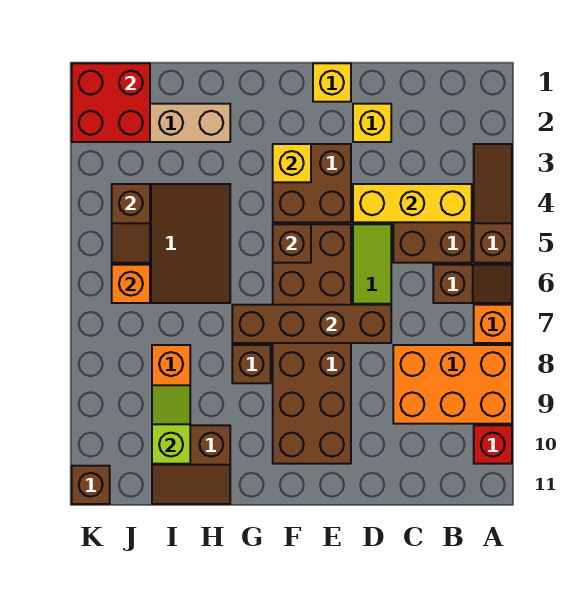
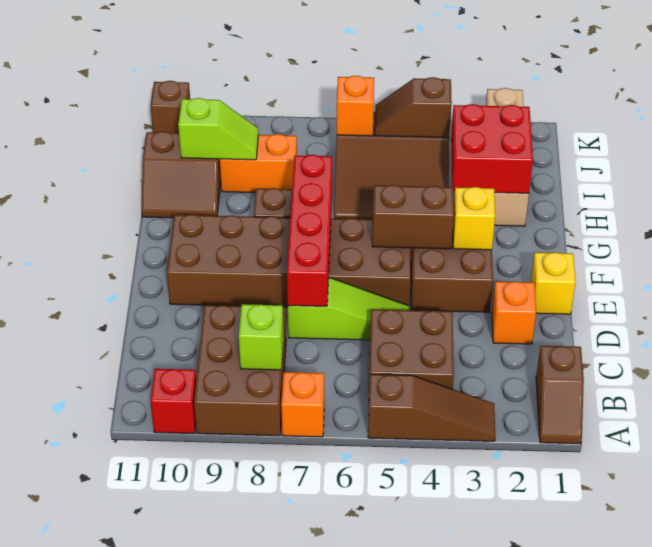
brown slope A6:B6 level 1 top B -> brown slope A1:B1 level 1 top B
orange brick A8:C9 level 1 -> brown brick A8:C9 level 1
yellow brick B4:D4 level 2 -> none
none -> lime brick B8 level 2
yellow brick D2 level 1 -> orange brick D2 level 1
brown brick D7:G7 level 2 -> red brick D7:G7 level 2
brown brick F5 level 2 -> brown brick F4:F5 level 2
brown slope H10:I11 level 1 top 10 -> brown slope H10:I11 level 1 top I
red brick J1:K2 level 2 -> red brick H2:I3 level 2

